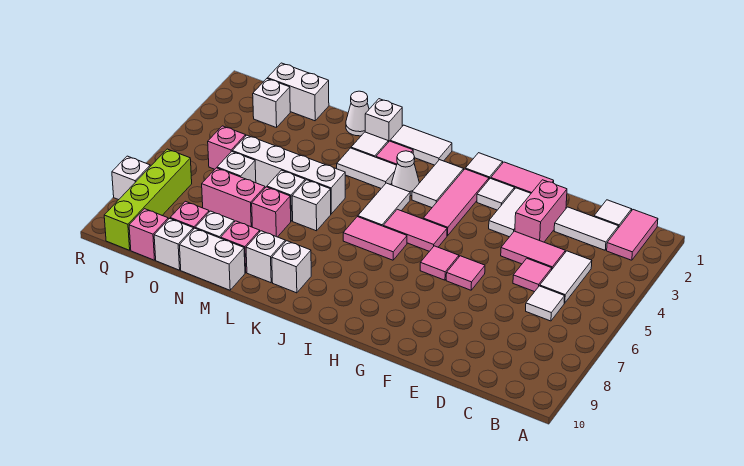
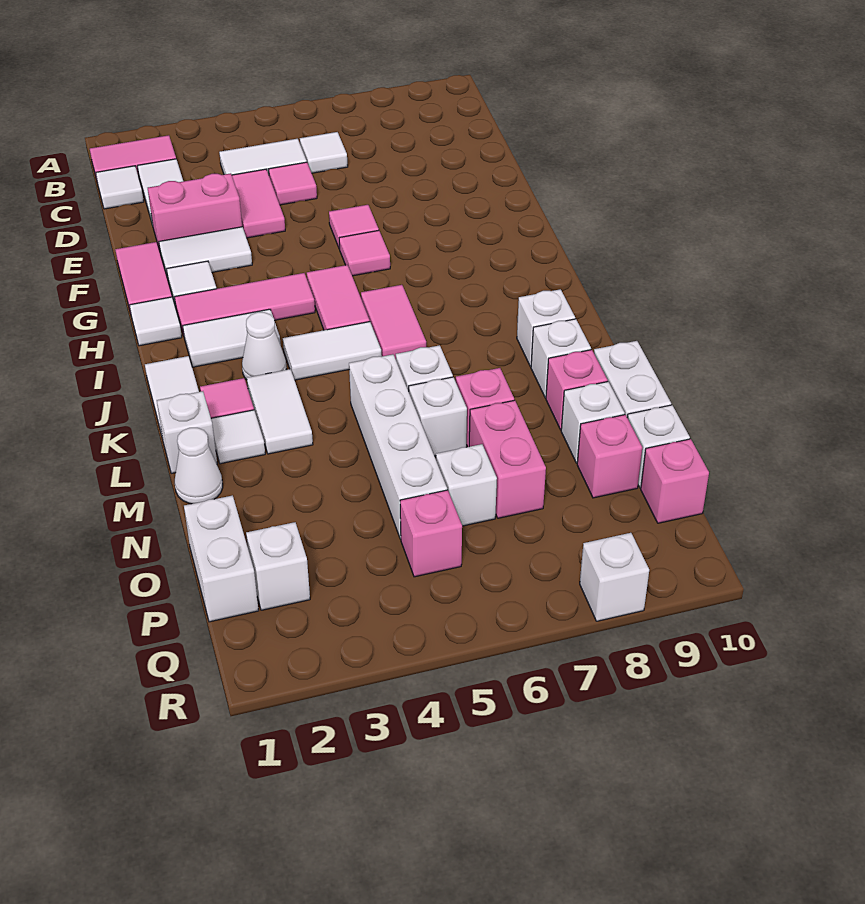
lime brick Q7:Q10 level 1 -> none

